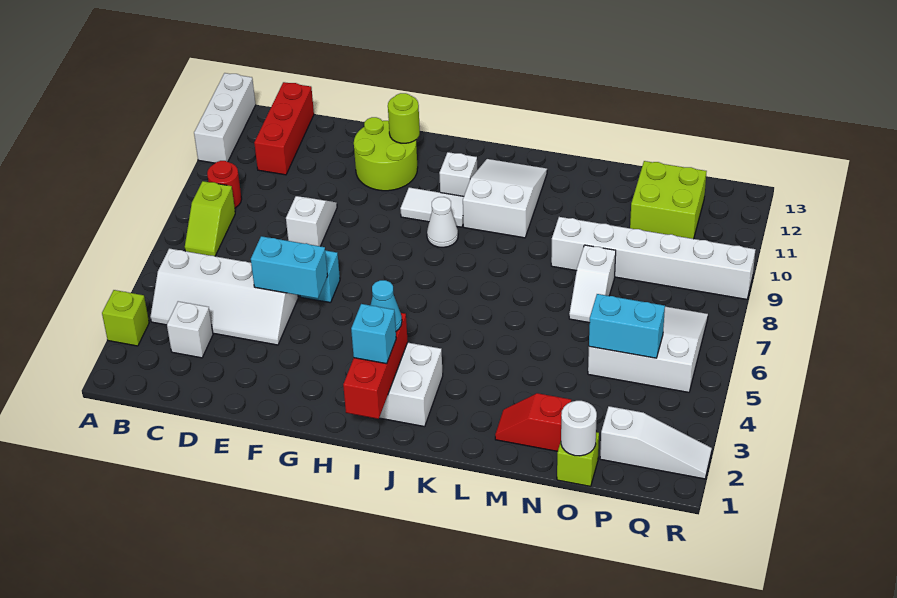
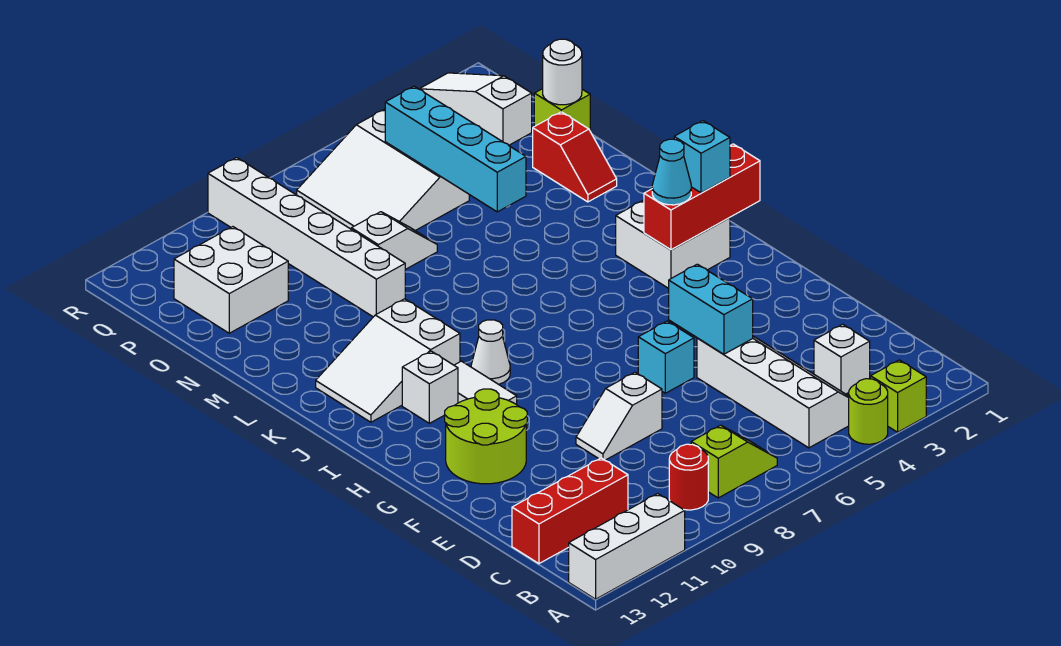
lime round brick G12 level 2 -> lime round brick A4 level 1
cyan brick O5:P5 level 2 -> cyan brick M5:P5 level 2
lime brick O11:P12 level 1 -> white brick O11:P12 level 1

